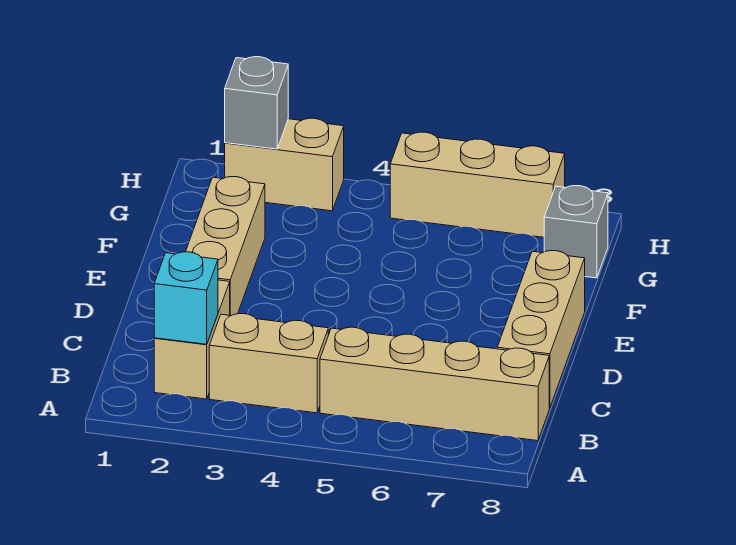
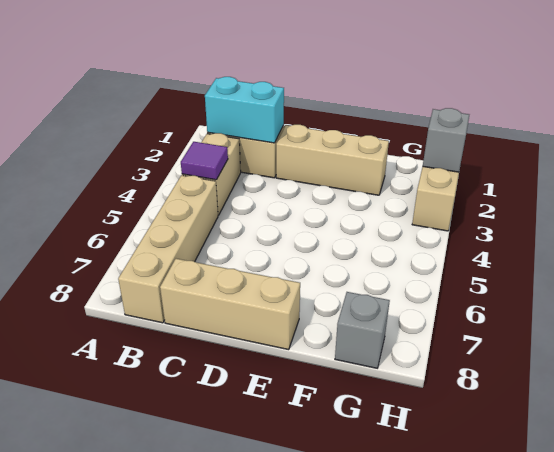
cyan brick B2 level 2 -> cyan brick B2:C2 level 2
none -> purple tile B4 level 2
tan brick H5:H7 level 1 -> none

